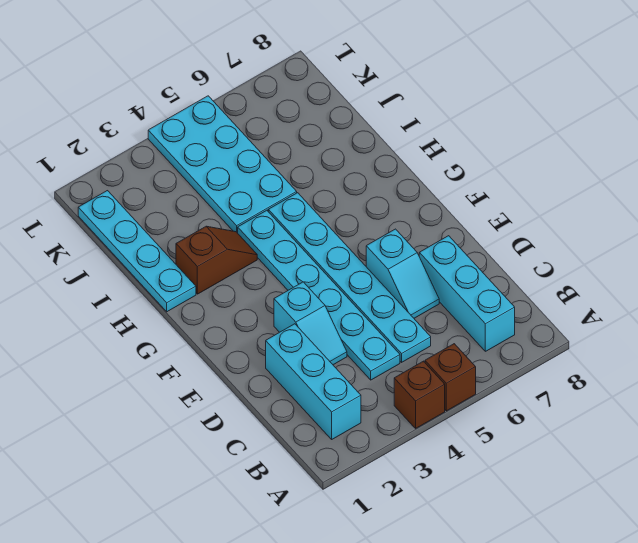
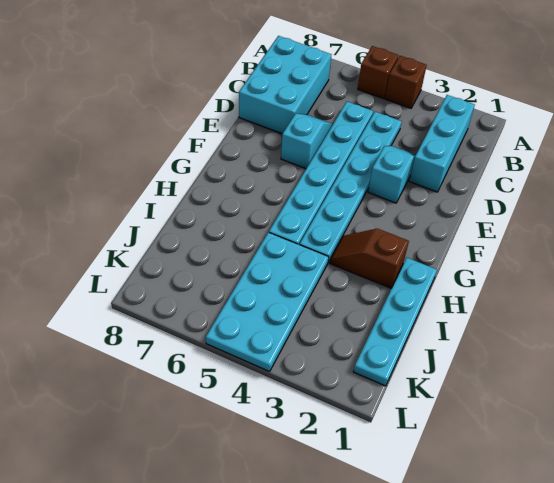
cyan brick B7:D7 level 1 -> cyan brick B7:D8 level 1

